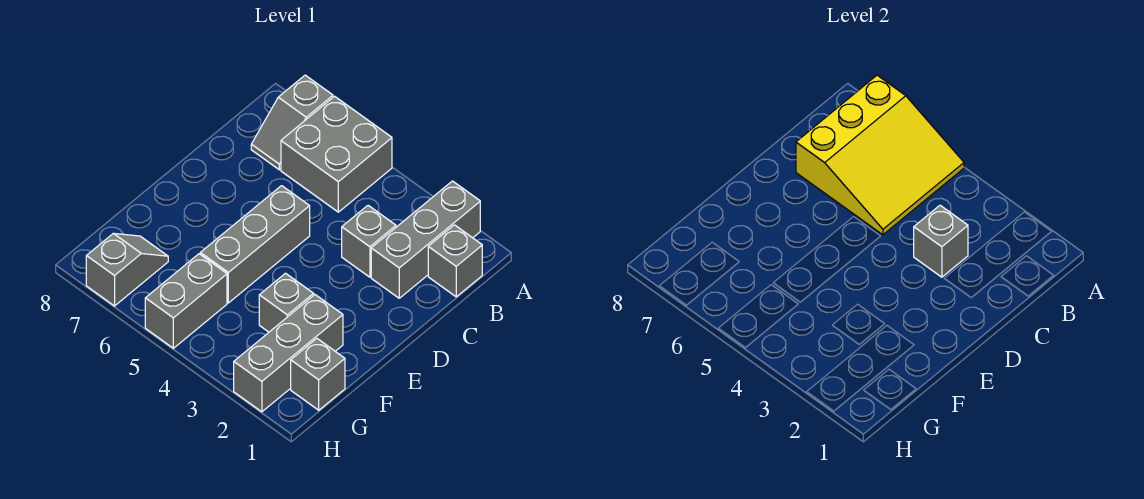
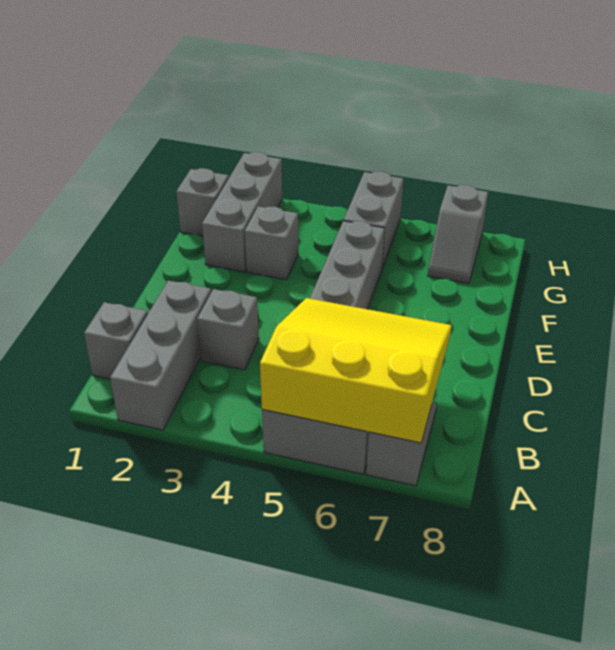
yellow slope A5:C7 level 2 top 7 -> yellow slope A5:C7 level 2 top A
grey brick C3 level 2 -> none

